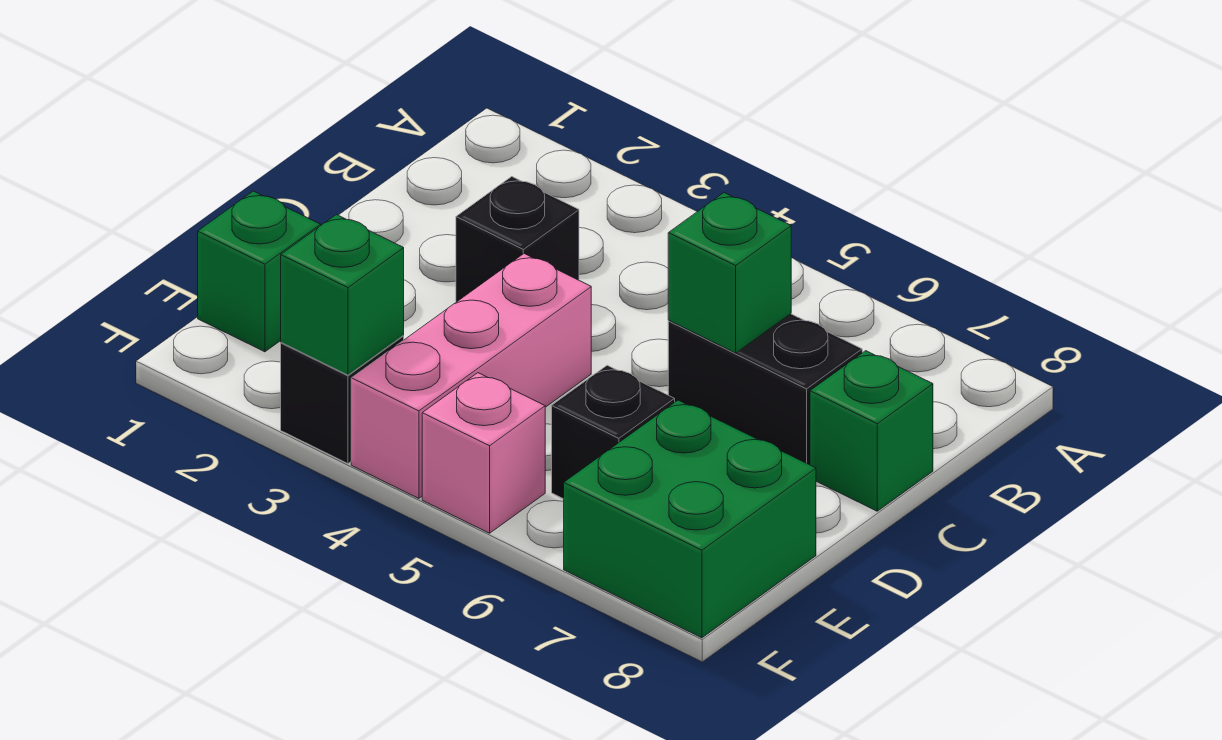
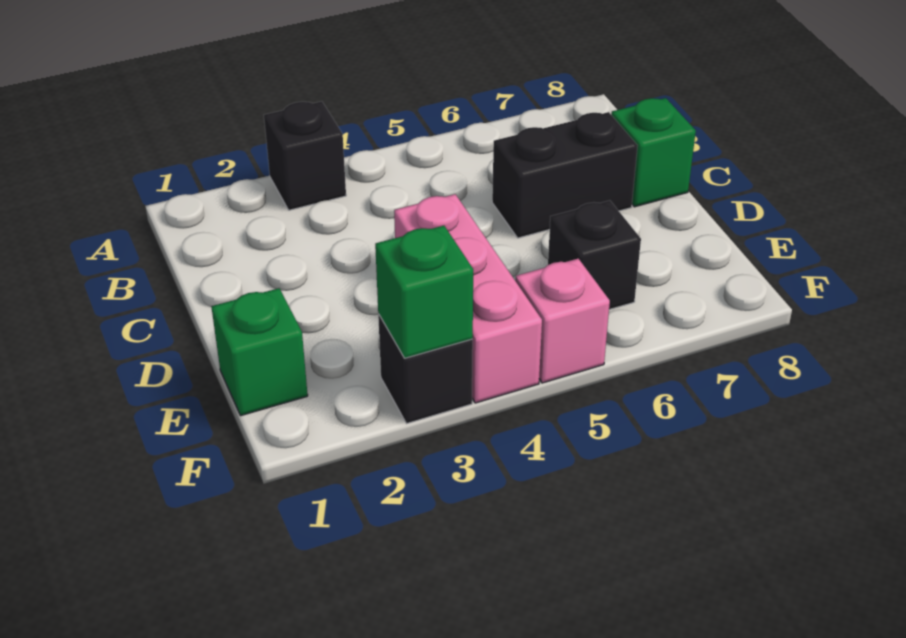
black brick C3 level 1 -> black brick A3 level 1
green brick C6 level 2 -> none
green brick E7:F8 level 1 -> none

